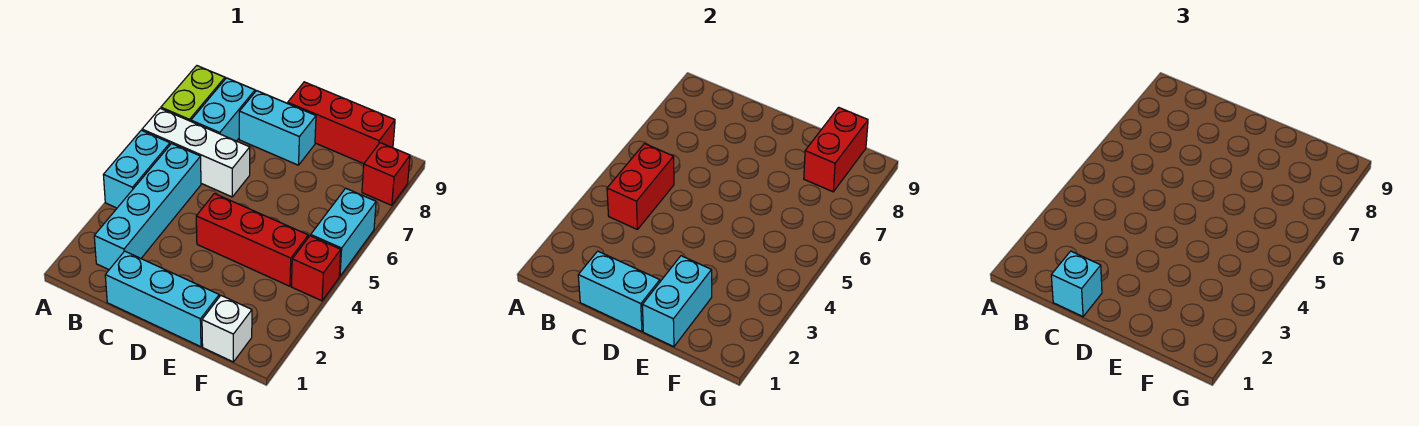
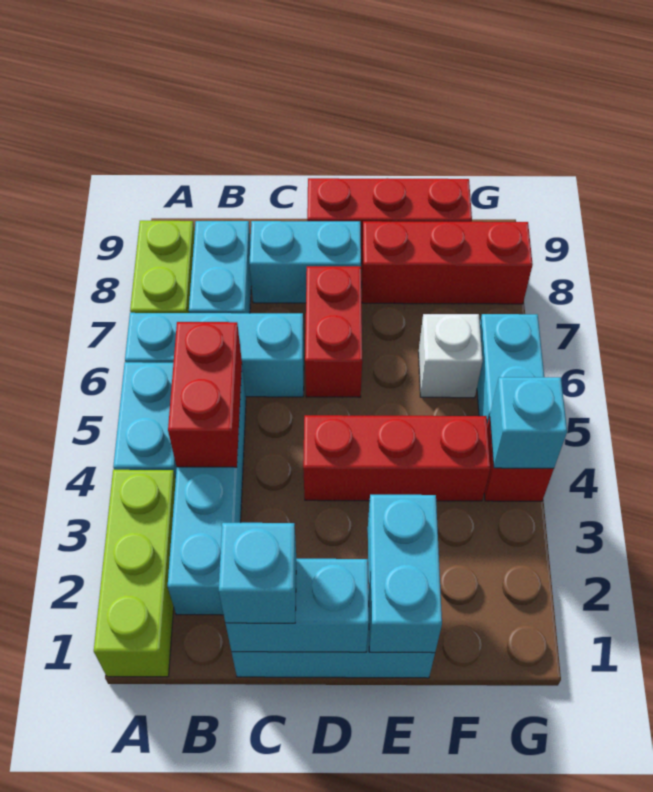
none -> lime brick A1:A3 level 1
white brick A6:C6 level 1 -> cyan brick A6:C6 level 1
white brick F1 level 1 -> white brick F6 level 1
red brick F8:F9 level 2 -> red brick D6:D7 level 1
none -> cyan brick G4 level 2
red brick G8 level 1 -> red brick E8:G8 level 1

